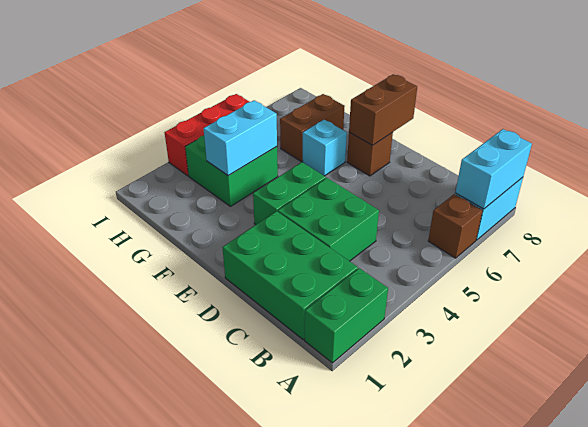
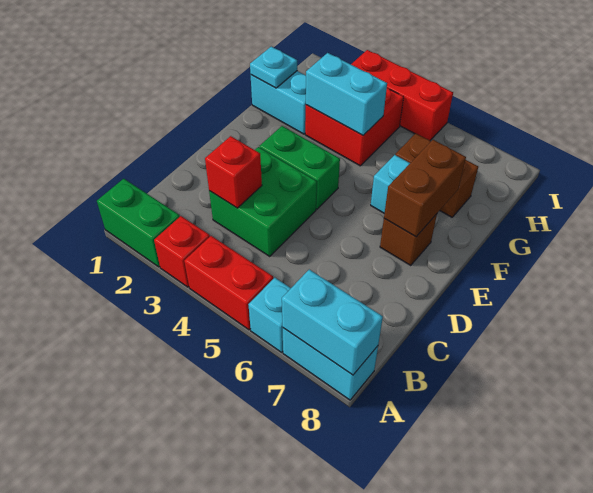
none -> red brick A3 level 1
none -> red brick A4:A5 level 1
brown brick A6 level 1 -> cyan brick A6 level 1
green brick B1:D2 level 1 -> none
none -> red brick C3 level 2
brown brick E7:E8 level 2 -> brown brick E7:F7 level 2
none -> cyan brick G1:G2 level 1
none -> cyan plate G1 level 2
green brick G3:H4 level 1 -> red brick G3:H4 level 1

